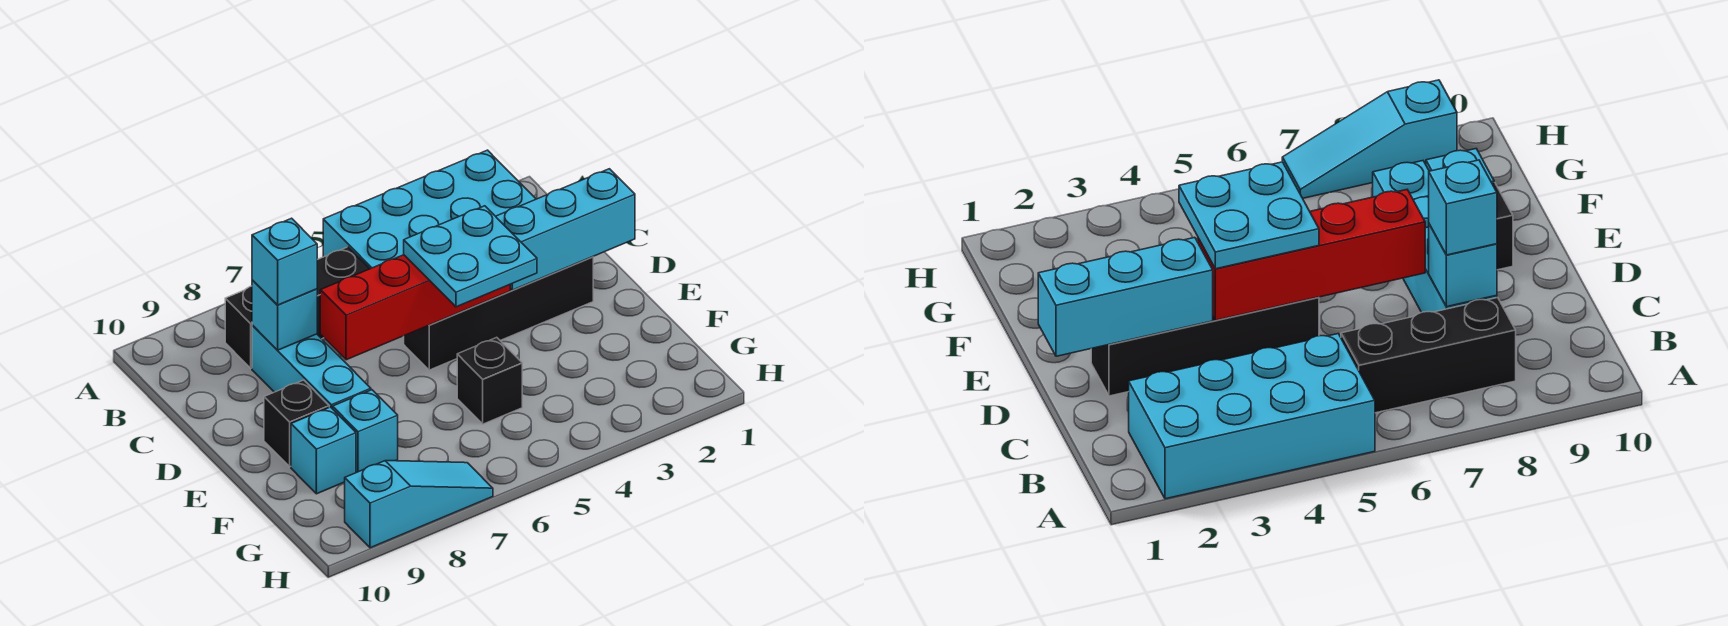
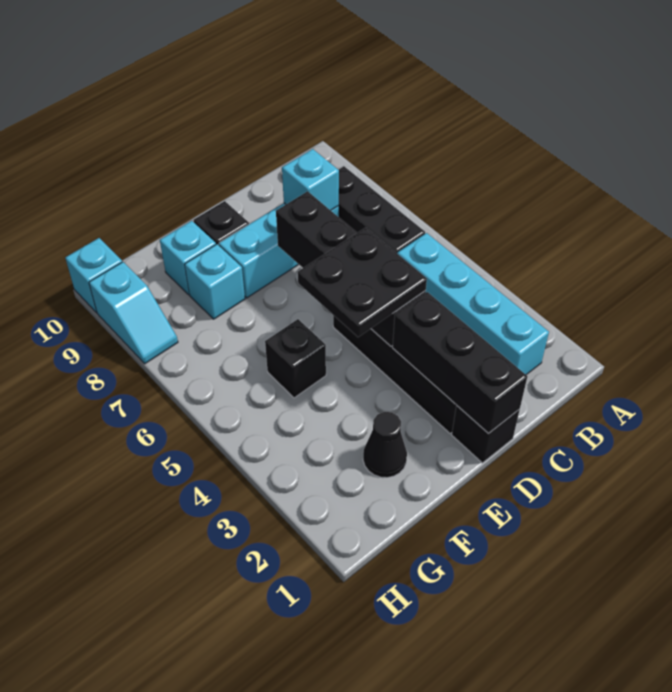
cyan brick A2:B5 level 1 -> cyan brick B2:B5 level 1
cyan brick C8 level 3 -> cyan brick H10 level 1
none -> black brick D1 level 1
cyan brick D1:D3 level 2 -> black brick D1:D3 level 2
red brick D4:D7 level 2 -> black brick D4:D7 level 2
cyan plate D4:E5 level 3 -> black plate D4:E5 level 3
none -> black cone F2 level 1
cyan slope H7:H9 level 1 top 9 -> cyan slope H8:H9 level 1 top 9

